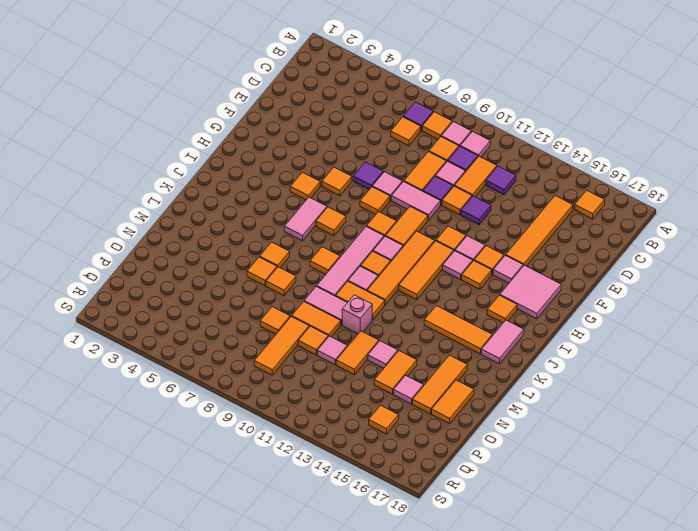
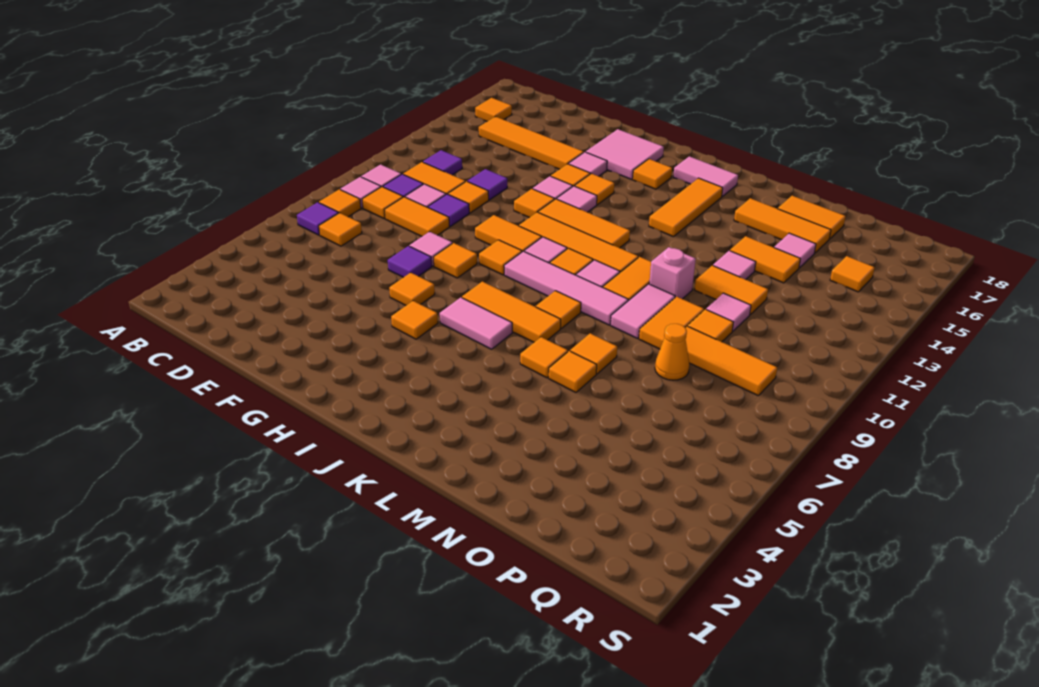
pink tile F9:F10 level 1 -> none
orange tile I7 level 1 -> orange tile I7:K7 level 1
orange tile O8 level 1 -> orange cone O8 level 1

